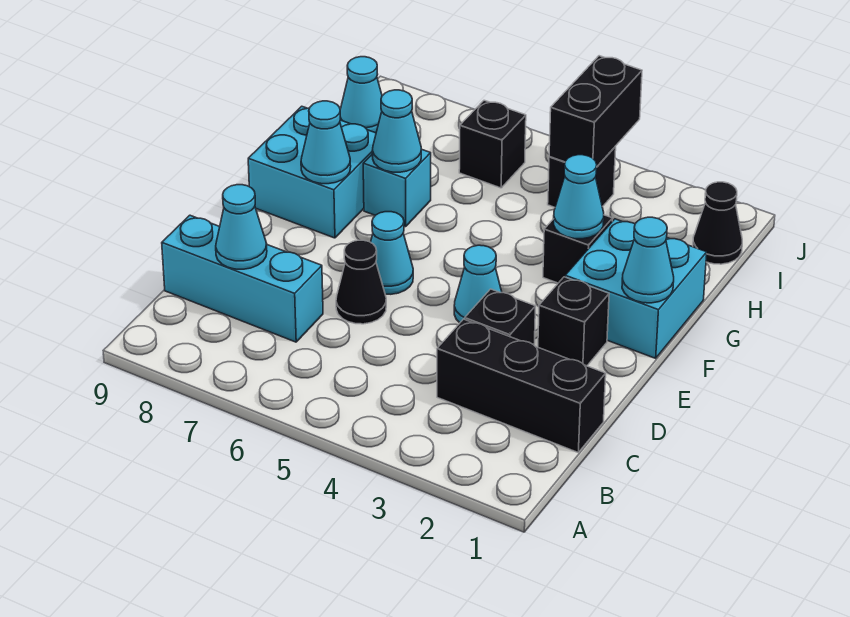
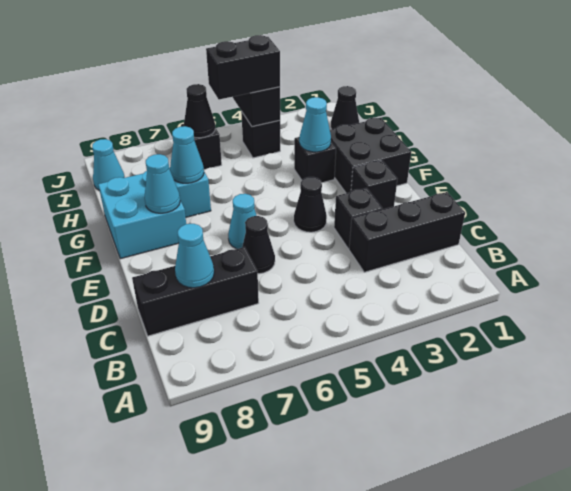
cyan brick C7:C9 level 1 -> black brick C7:C9 level 1
cyan cone E4 level 1 -> black cone E4 level 1
cyan brick F1:G2 level 1 -> black brick F1:G2 level 1
cyan cone F1 level 2 -> none
none -> black brick I4:I5 level 3
none -> black cone I6 level 2

